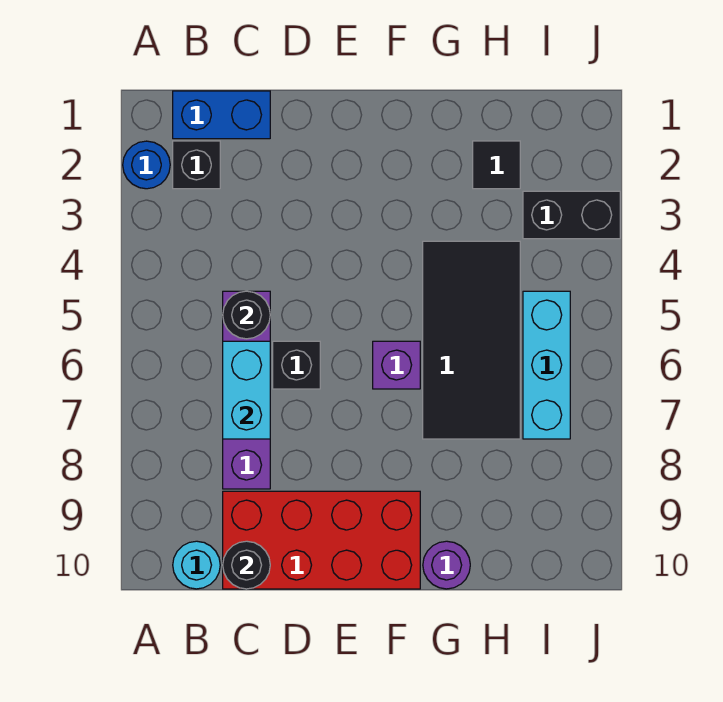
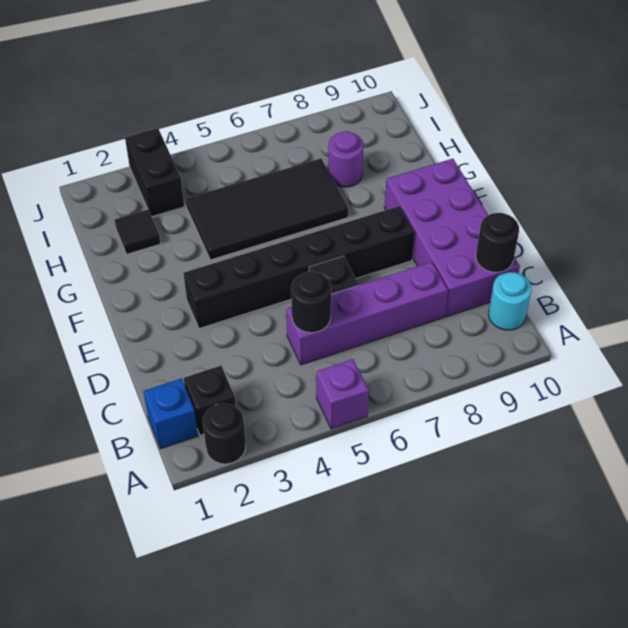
blue round brick A2 level 1 -> black round brick A2 level 1
blue brick B1:C1 level 1 -> blue brick B1 level 1
cyan brick C6:C7 level 2 -> none
red brick C9:F10 level 1 -> purple brick C9:F10 level 1
none -> black brick E3:E8 level 1
purple brick F6 level 1 -> purple brick A5 level 1
purple round brick G10 level 1 -> purple round brick H8 level 1
cyan brick I5:I7 level 1 -> none

